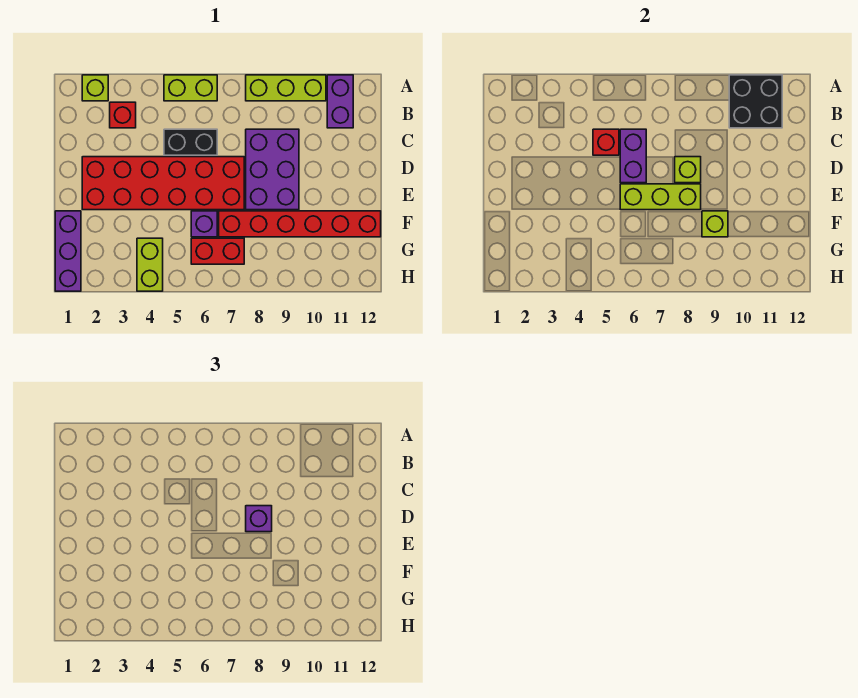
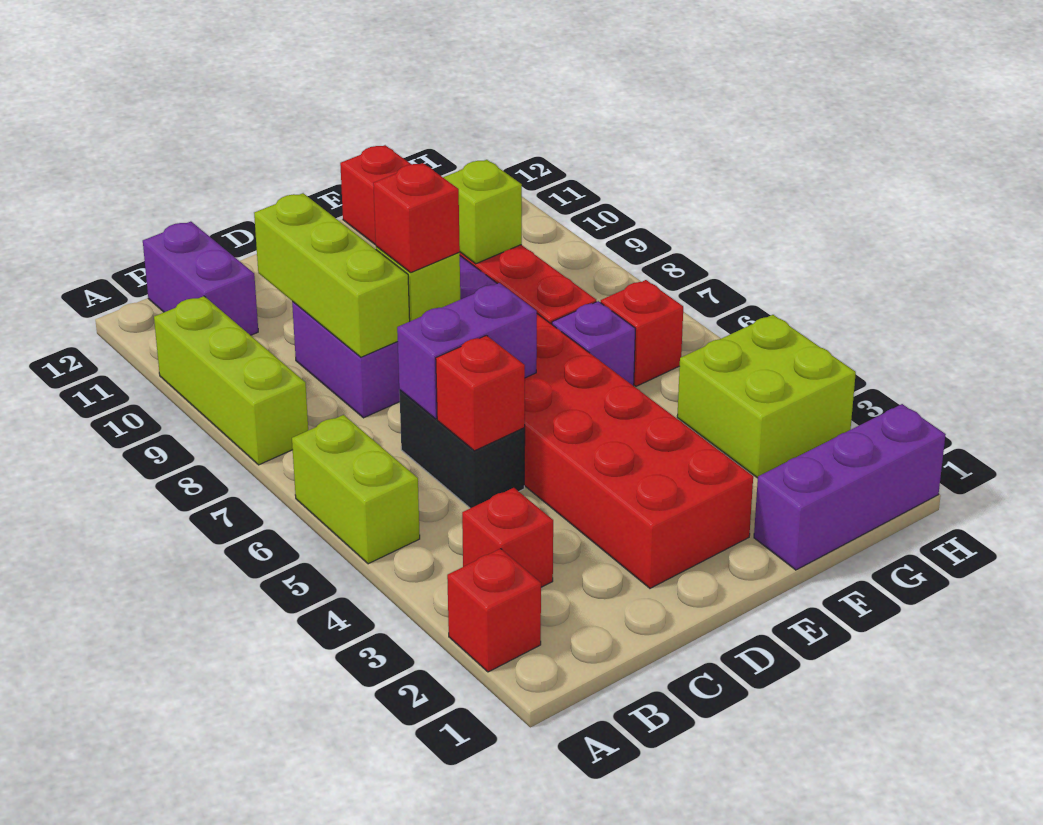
lime brick A2 level 1 -> red brick A2 level 1
black brick A10:B11 level 2 -> none
purple brick A11:B11 level 1 -> purple brick B11:B12 level 1
purple brick D8 level 3 -> red brick D8 level 3
lime brick E6:E8 level 2 -> lime brick C8:C10 level 2
lime brick G4:H4 level 1 -> lime brick G3:H4 level 1
red brick G6:G7 level 1 -> red brick G6 level 1

